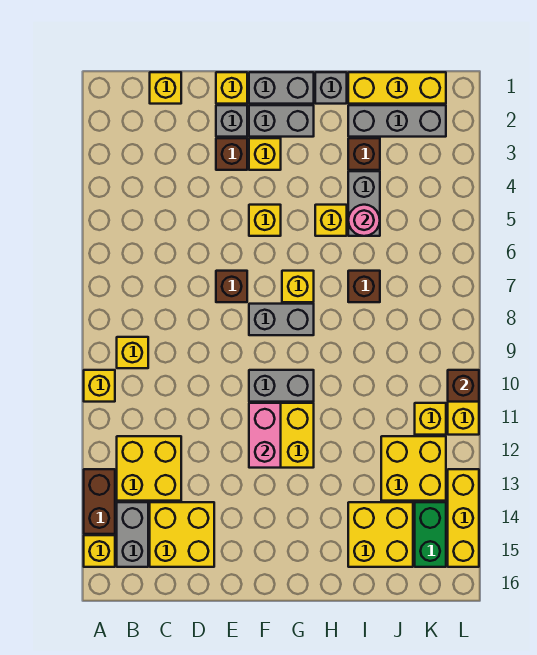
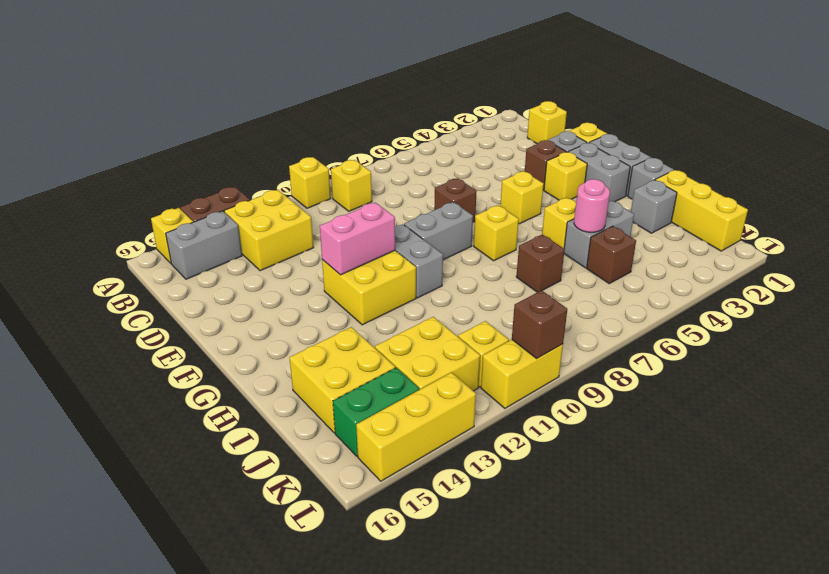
yellow brick C14:D15 level 1 -> none
grey brick F8:G8 level 1 -> grey brick F8:F9 level 1
grey brick I2:K2 level 1 -> grey brick I2 level 1
brown brick I3 level 1 -> brown brick J5 level 1

